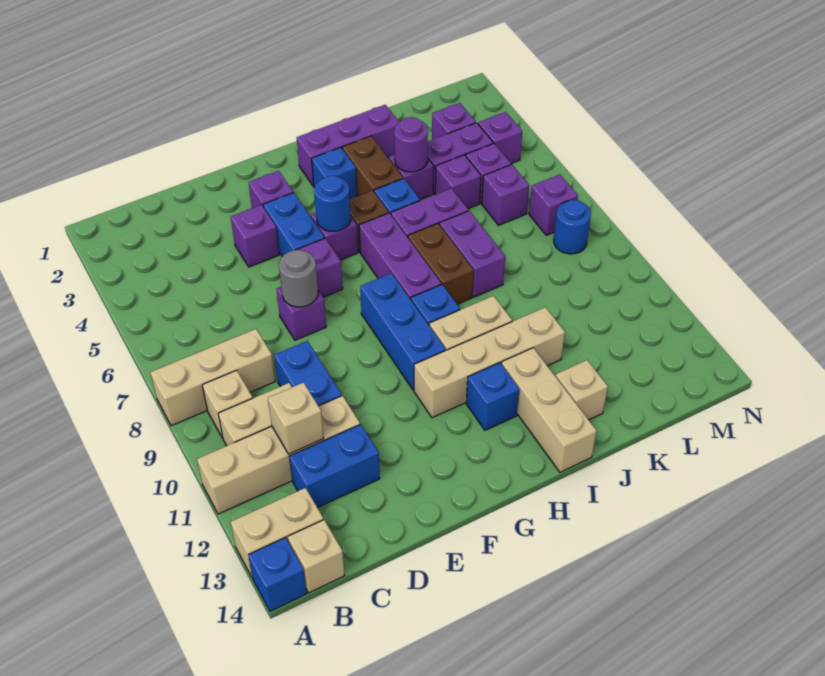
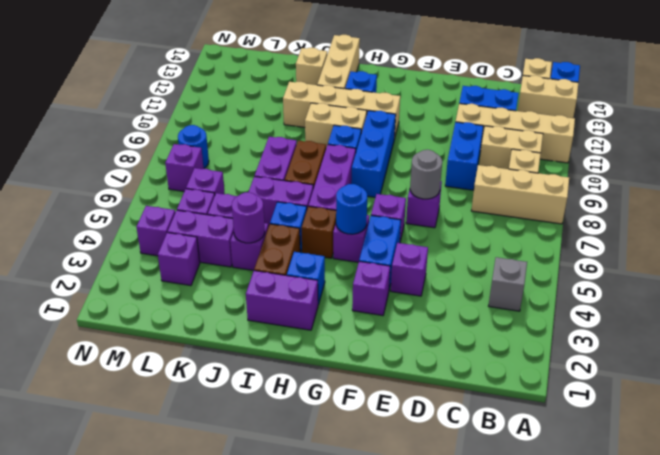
none -> grey brick B4 level 1
tan brick C11 level 2 -> none
purple brick H2:J2 level 1 -> purple brick H2:I2 level 1

